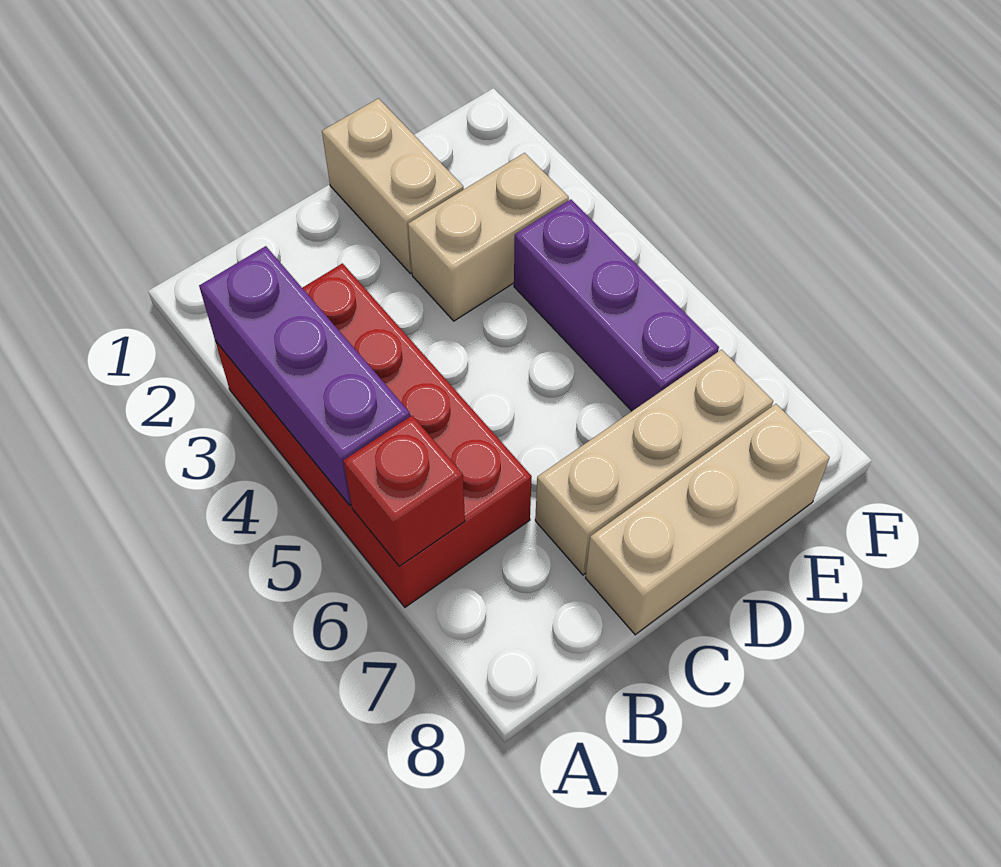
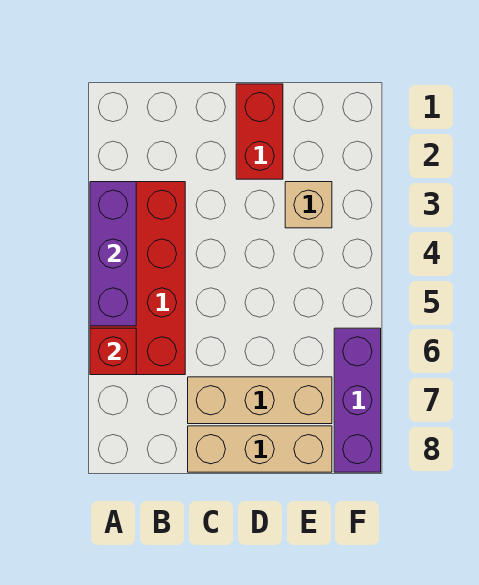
tan brick D1:D2 level 1 -> red brick D1:D2 level 1
tan brick D3:E3 level 1 -> tan brick E3 level 1
purple brick E4:E6 level 1 -> purple brick F6:F8 level 1

